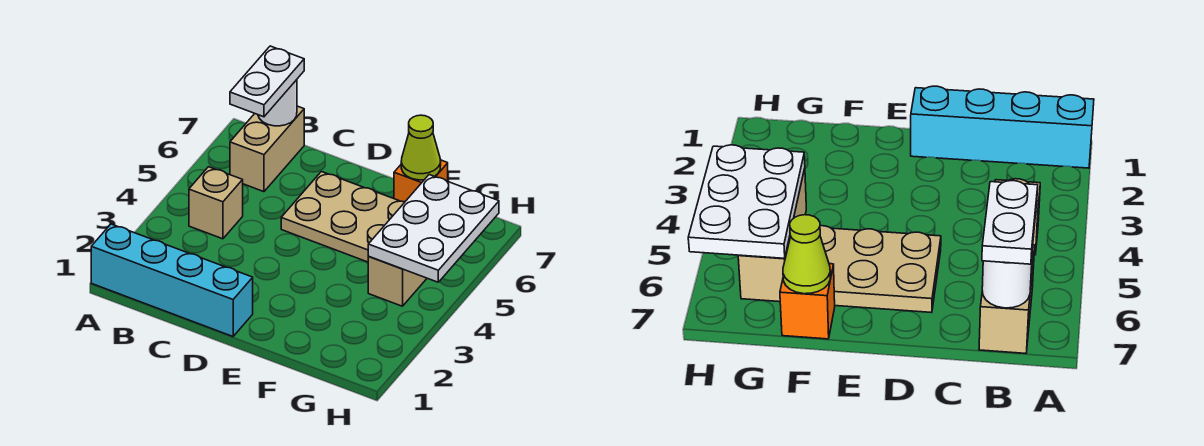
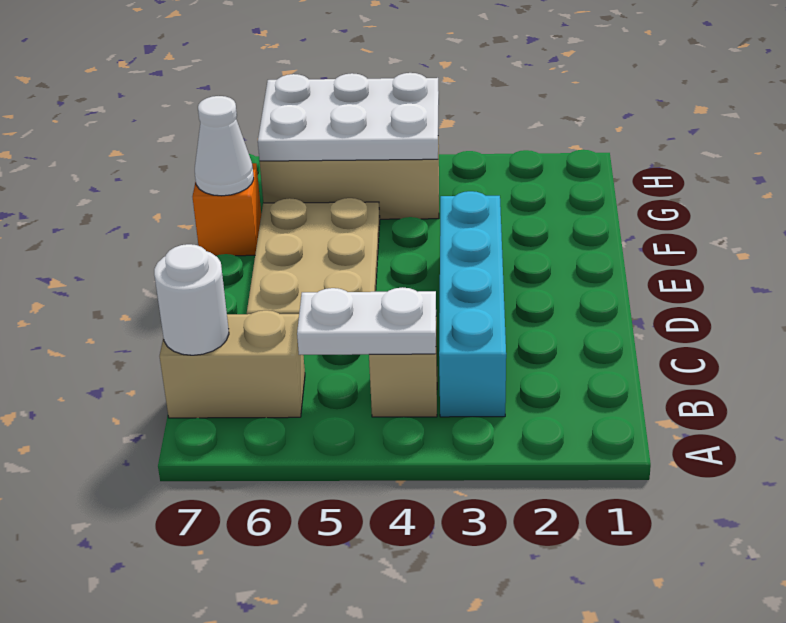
cyan brick A1:D1 level 1 -> cyan brick B3:E3 level 1
white plate B6:B7 level 3 -> white plate B4:B5 level 2
lime cone F7 level 2 -> white cone F7 level 2

